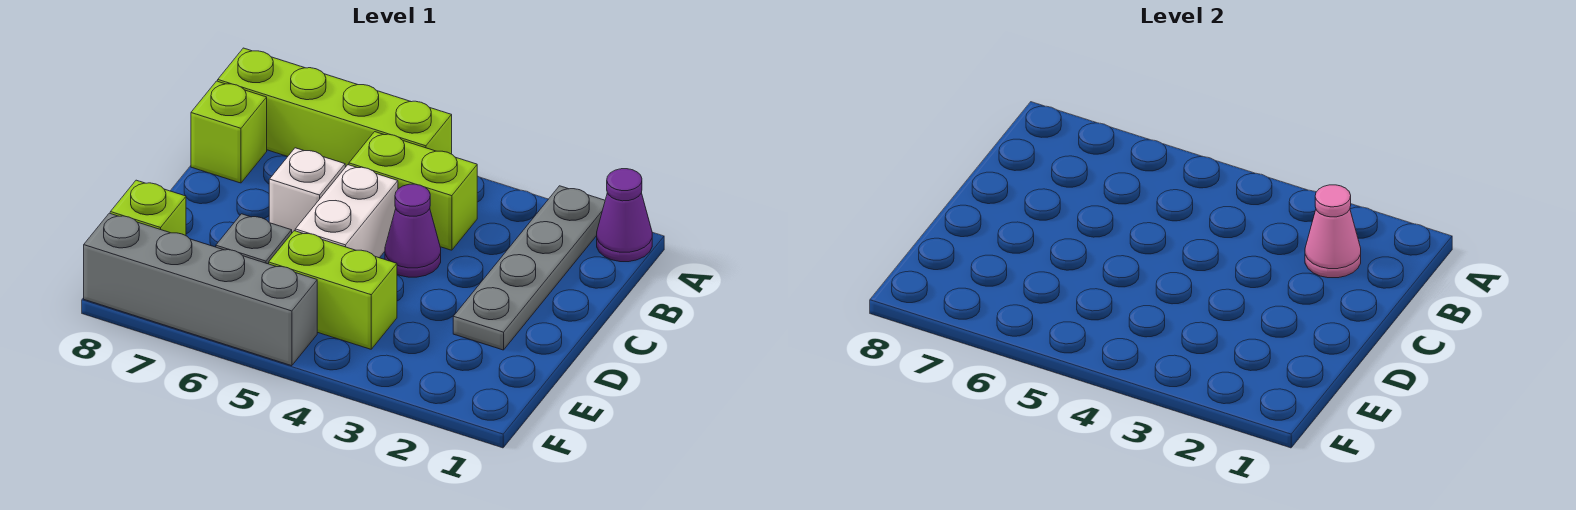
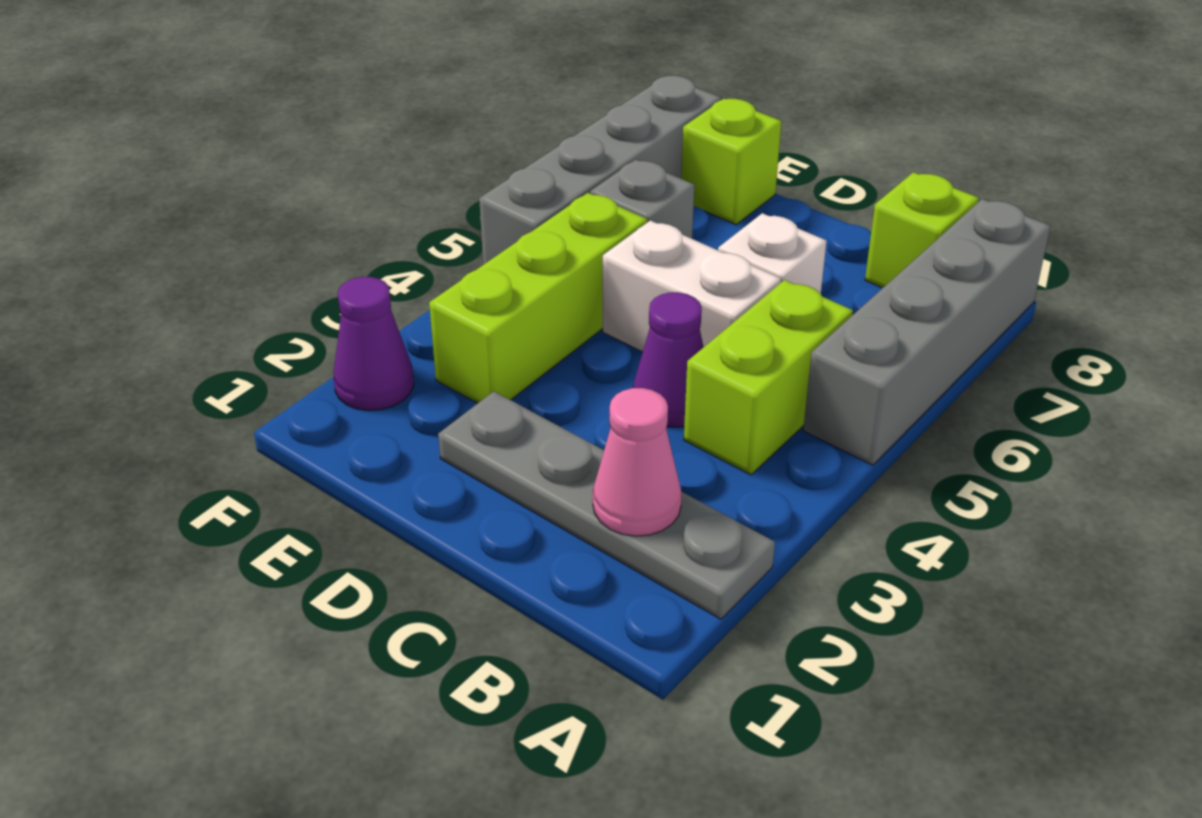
purple cone A1 level 1 -> purple cone F2 level 1
lime brick A5:A8 level 1 -> grey brick A5:A8 level 1
lime brick E4:E5 level 1 -> lime brick E3:E5 level 1

